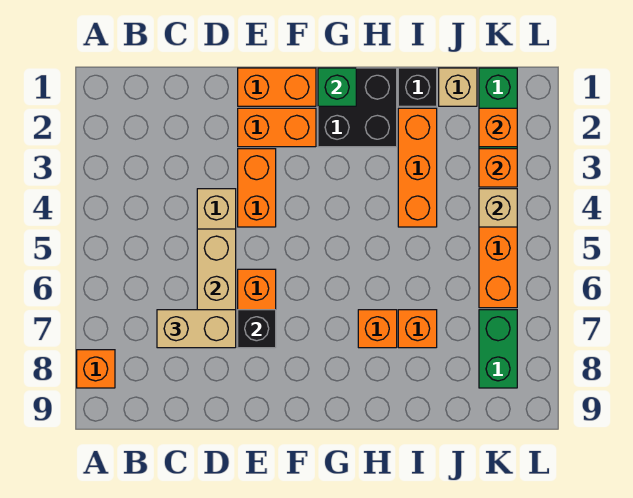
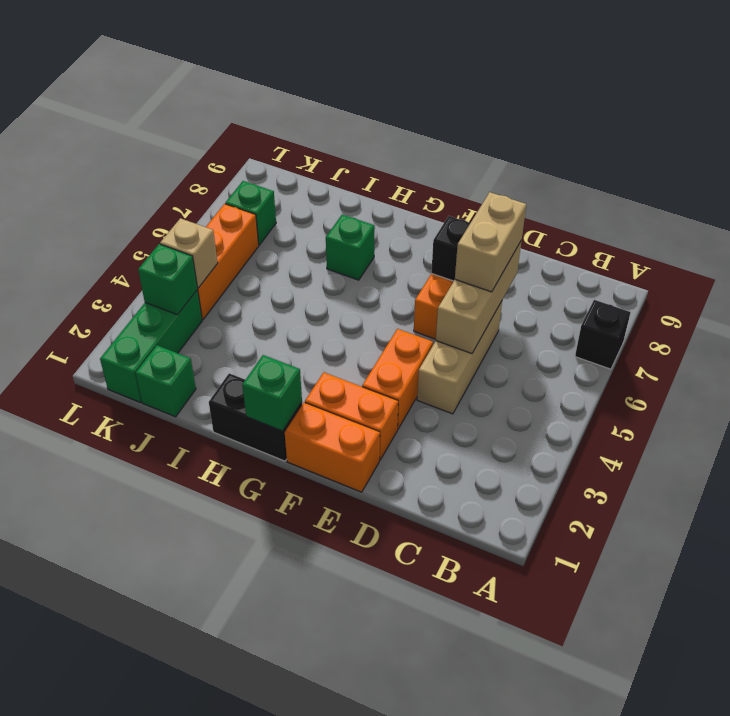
orange brick A8 level 1 -> none
tan brick C7:D7 level 3 -> tan brick D6:D7 level 3
black brick G1:H2 level 1 -> black brick G1:H1 level 1
orange brick H7 level 1 -> green brick H7 level 1
black brick I1 level 1 -> black brick A7 level 1
orange brick I2:I4 level 1 -> none
orange brick I7 level 1 -> none
tan brick J1 level 1 -> green brick J1 level 1
orange brick K2 level 2 -> none
orange brick K3 level 2 -> green brick K3 level 2
green brick K7:K8 level 1 -> green brick K7 level 1

